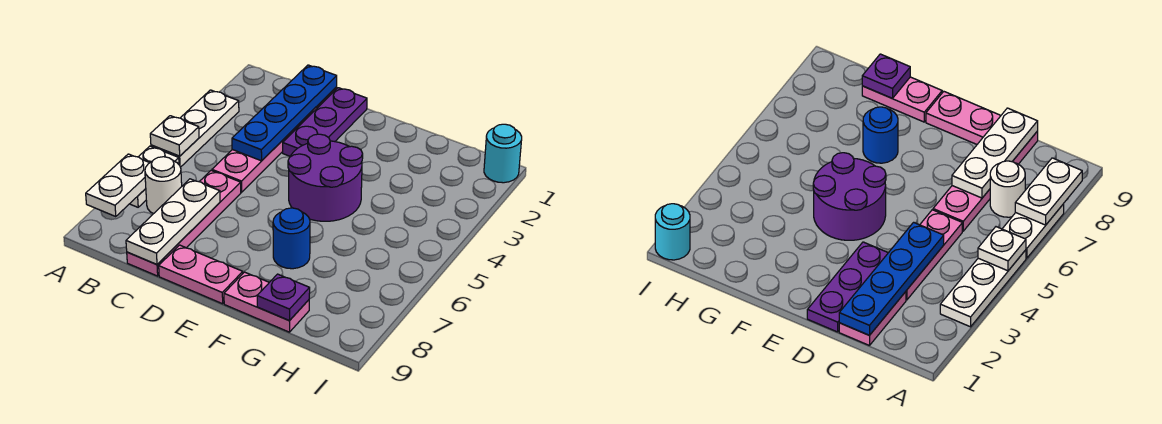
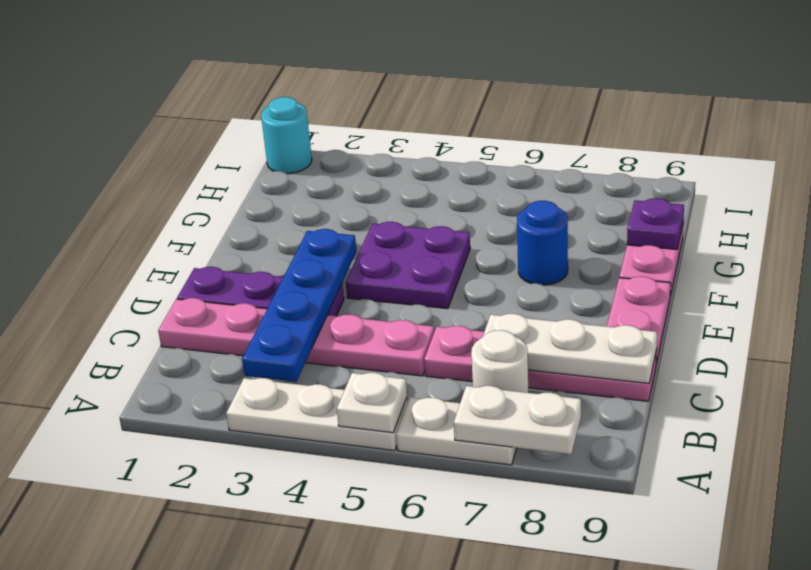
blue plate C1:C4 level 2 -> blue plate B3:E3 level 2
purple round brick E4:F5 level 1 -> purple plate E4:F5 level 1

